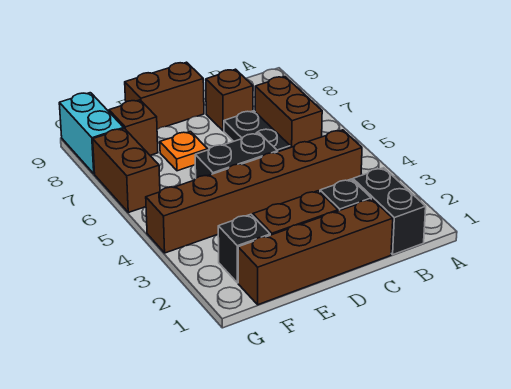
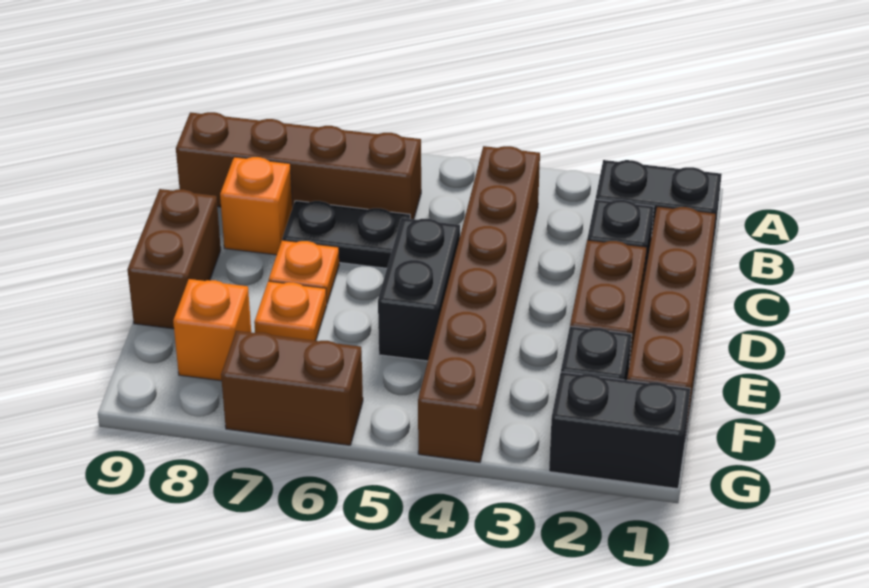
brown brick B6:B7 level 1 -> brown brick B6:B9 level 1
brown brick C8 level 1 -> orange brick C8 level 1
none -> orange plate D7 level 1
brown brick F8 level 1 -> orange brick F8 level 1
none -> black brick G1:G2 level 1
cyan brick G8:G9 level 1 -> none

